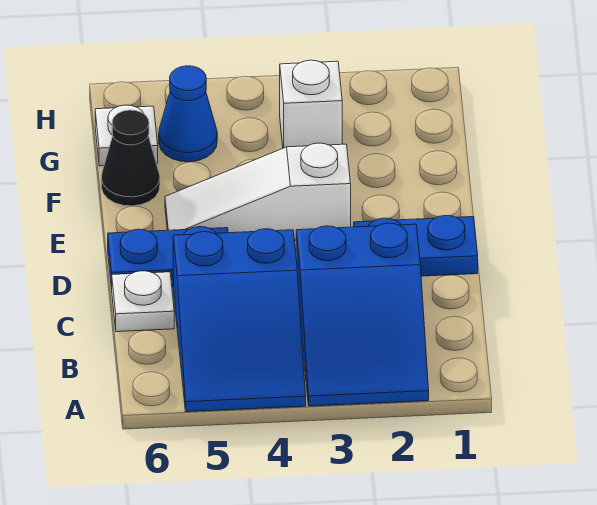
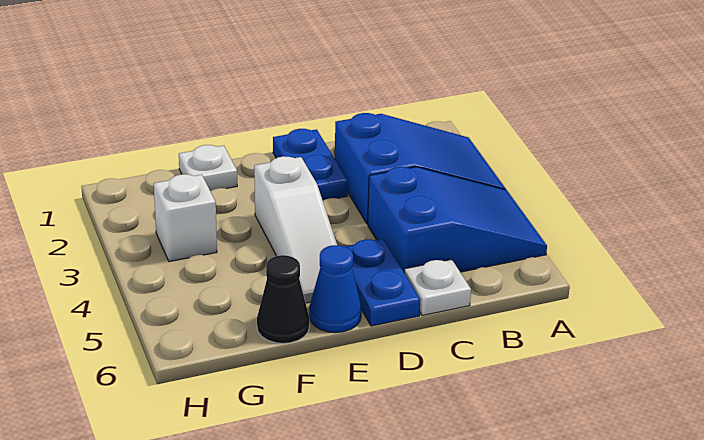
blue cone G5 level 1 -> blue cone E6 level 1
white plate G6 level 1 -> white plate F1 level 1

